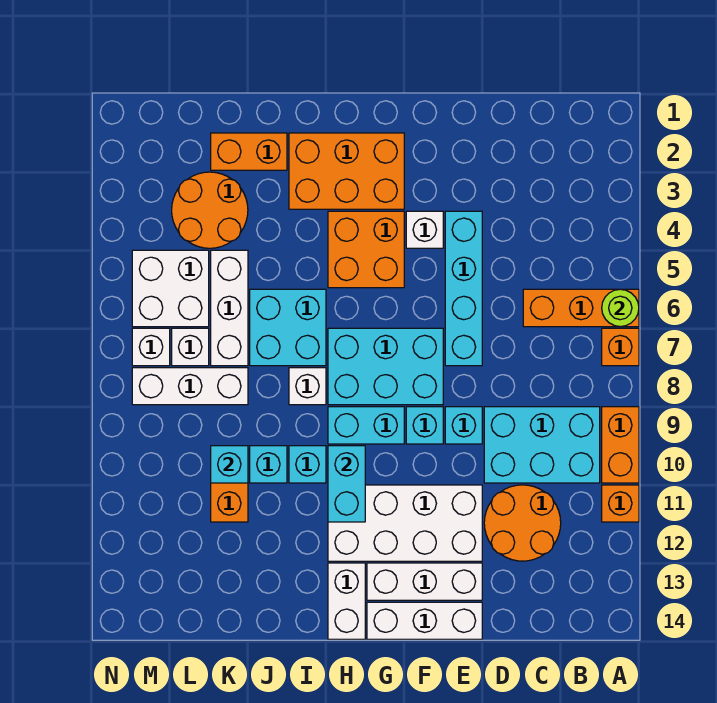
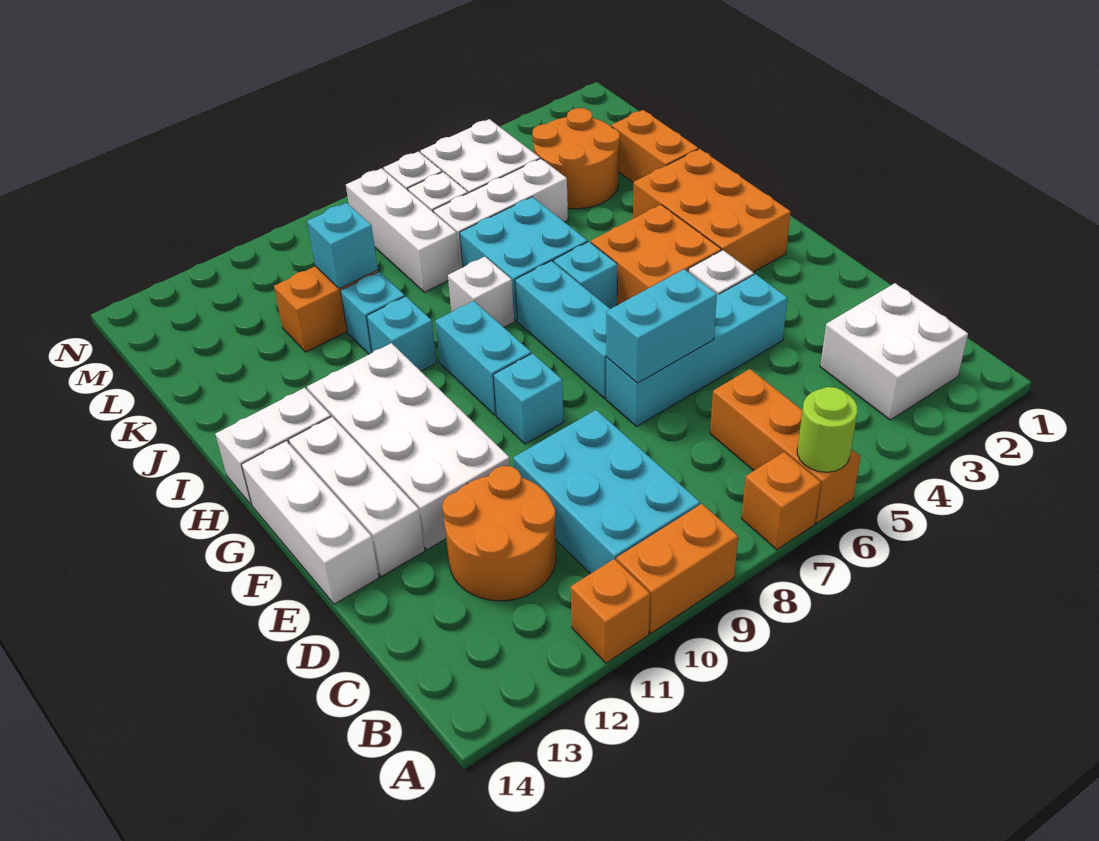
none -> white brick B2:C3 level 1
cyan brick E9 level 1 -> cyan brick H6 level 1
cyan brick F7:H8 level 1 -> cyan brick F7:H7 level 1
cyan brick H10:H11 level 2 -> cyan brick E6:E7 level 2

